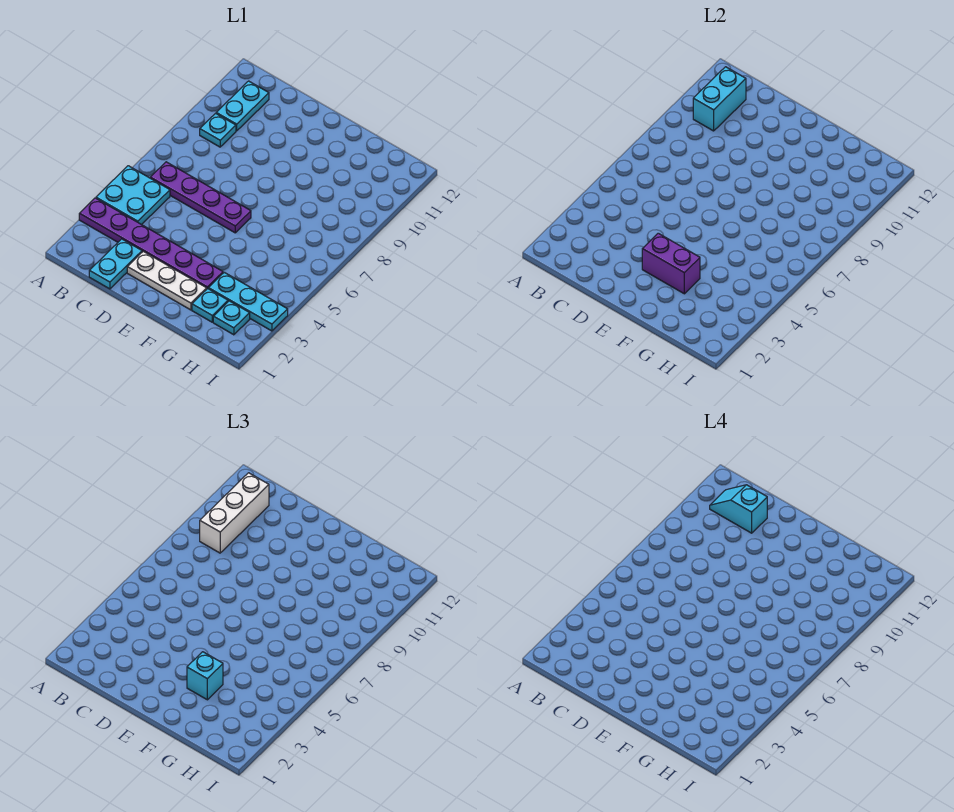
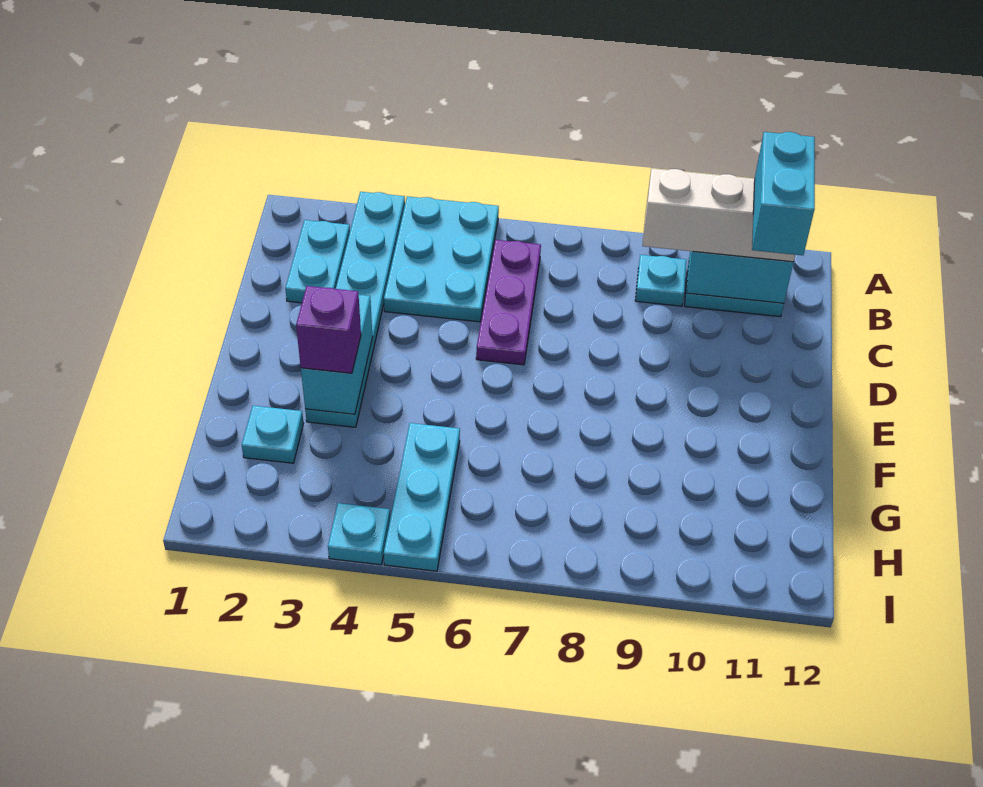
purple plate A3:F3 level 1 -> cyan plate A3:F3 level 1
cyan plate A4:B5 level 1 -> cyan plate A4:C5 level 1
purple plate B6:E6 level 1 -> purple plate B6:D6 level 1
cyan slope B11:C11 level 4 top C -> cyan brick B11:C11 level 4
cyan plate C1:C2 level 1 -> cyan plate B2:C2 level 1
white plate D2:F2 level 1 -> none
purple brick E3:F3 level 2 -> cyan brick E3:F3 level 2
cyan brick F3 level 3 -> purple brick F3 level 3
cyan plate G3:I3 level 1 -> cyan plate G5:I5 level 1
cyan plate H2 level 1 -> cyan plate I4 level 1

